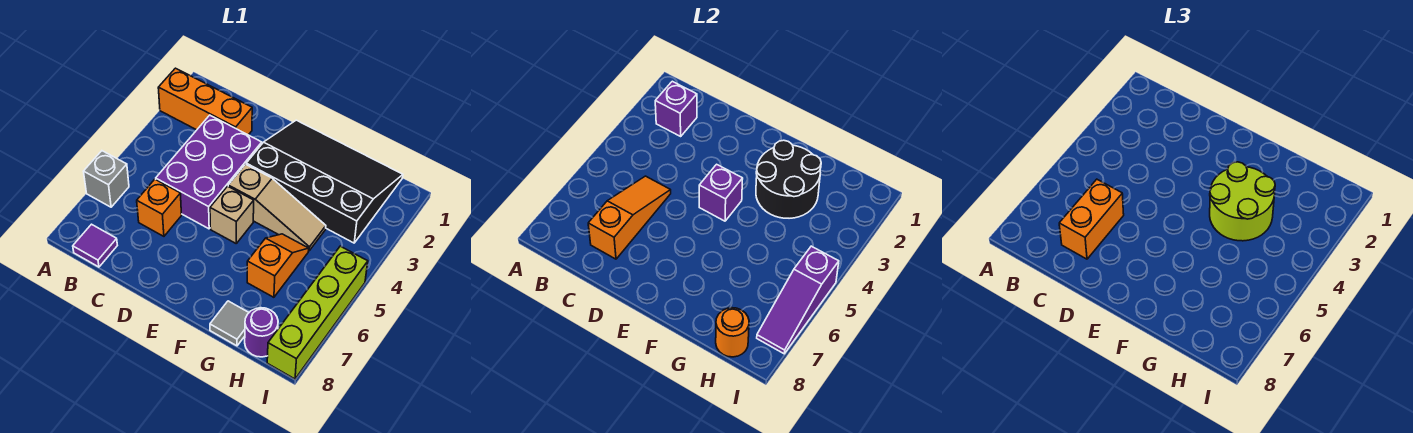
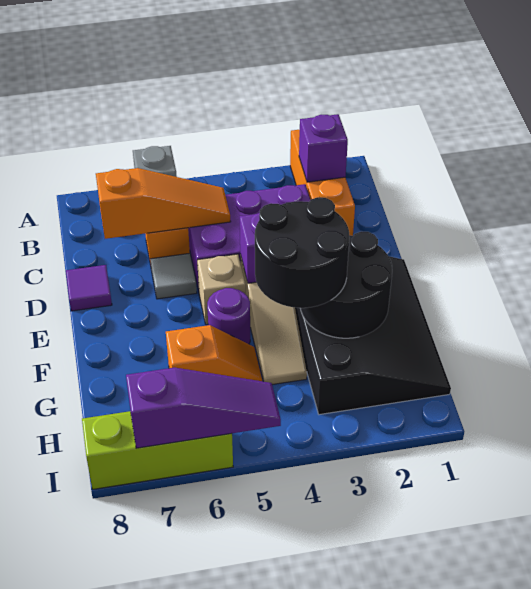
purple tile B8 level 1 -> purple tile D8 level 1
orange brick C6:C7 level 3 -> none
lime round brick F3:G4 level 3 -> black round brick F3:G4 level 3
grey tile G8 level 1 -> grey tile D6 level 1
purple round brick H8 level 1 -> purple round brick F5 level 1
orange round brick H8 level 2 -> none
lime brick I5:I8 level 1 -> lime brick I6:I8 level 1
purple slope I5:I7 level 2 top 5 -> purple slope I5:I7 level 2 top 7

